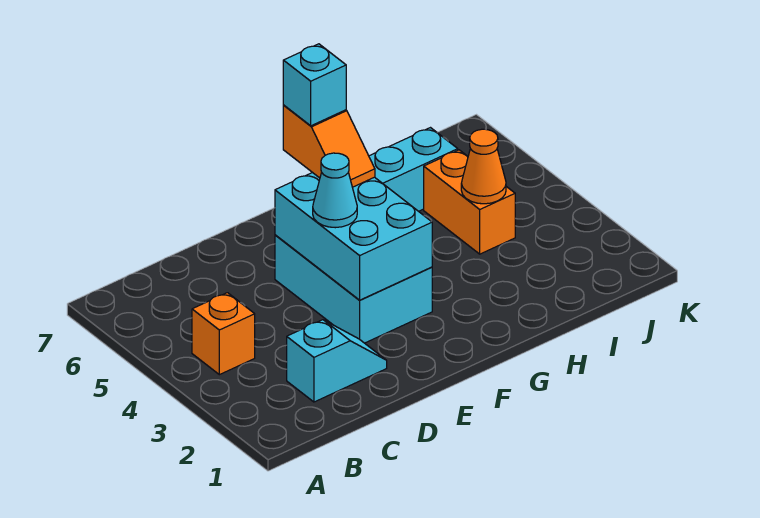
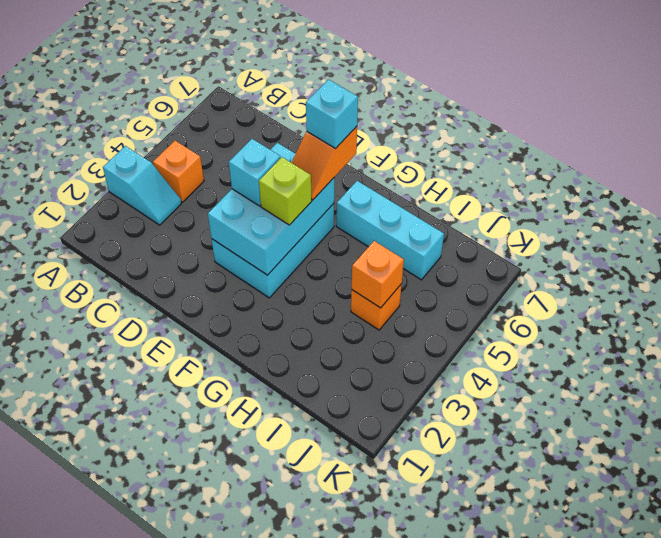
cyan slope C2:D2 level 1 top C -> cyan slope A3:B3 level 1 top A
cyan cone E4 level 3 -> cyan brick E4 level 3
none -> lime brick F4 level 3
orange brick I4:I5 level 1 -> orange brick I4 level 1
orange cone I4 level 2 -> orange brick I4 level 2

